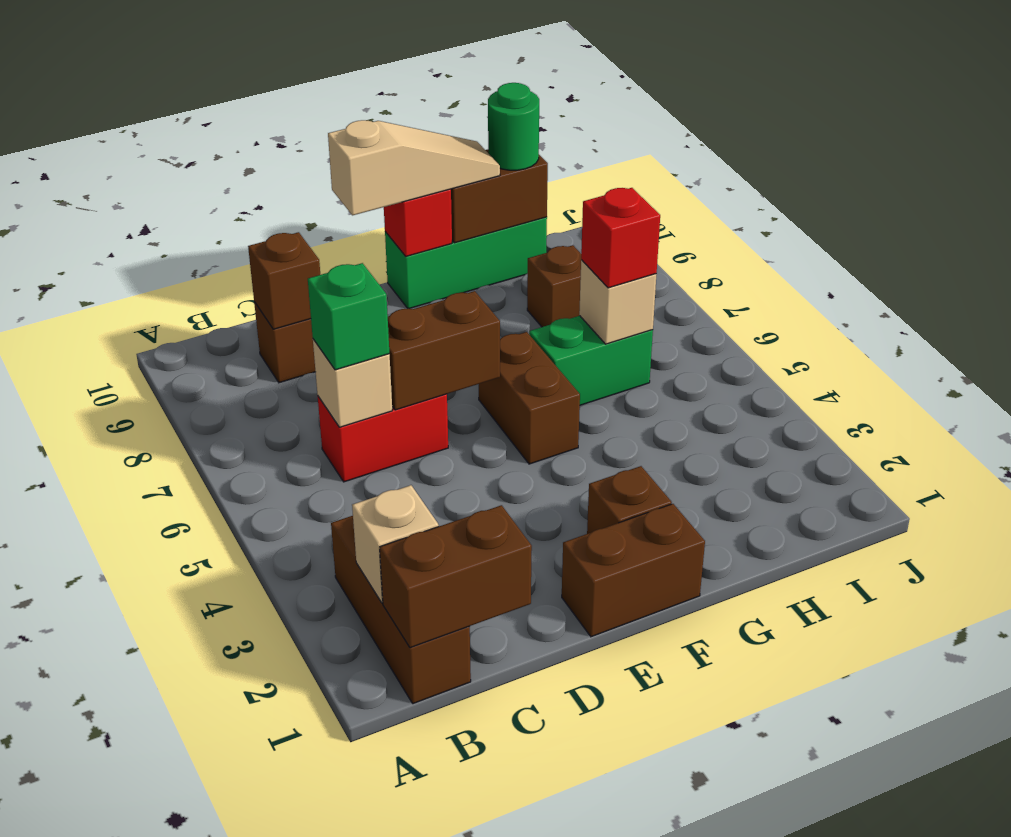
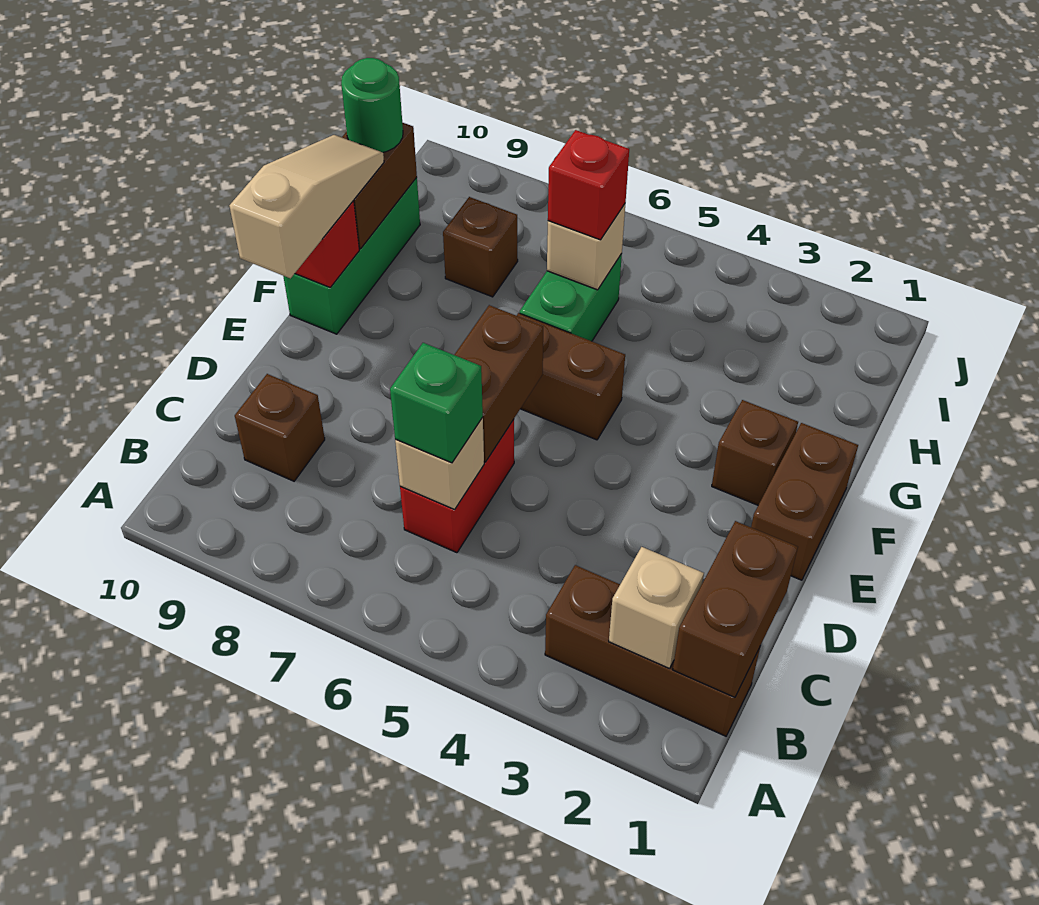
brown brick C9 level 2 -> none

